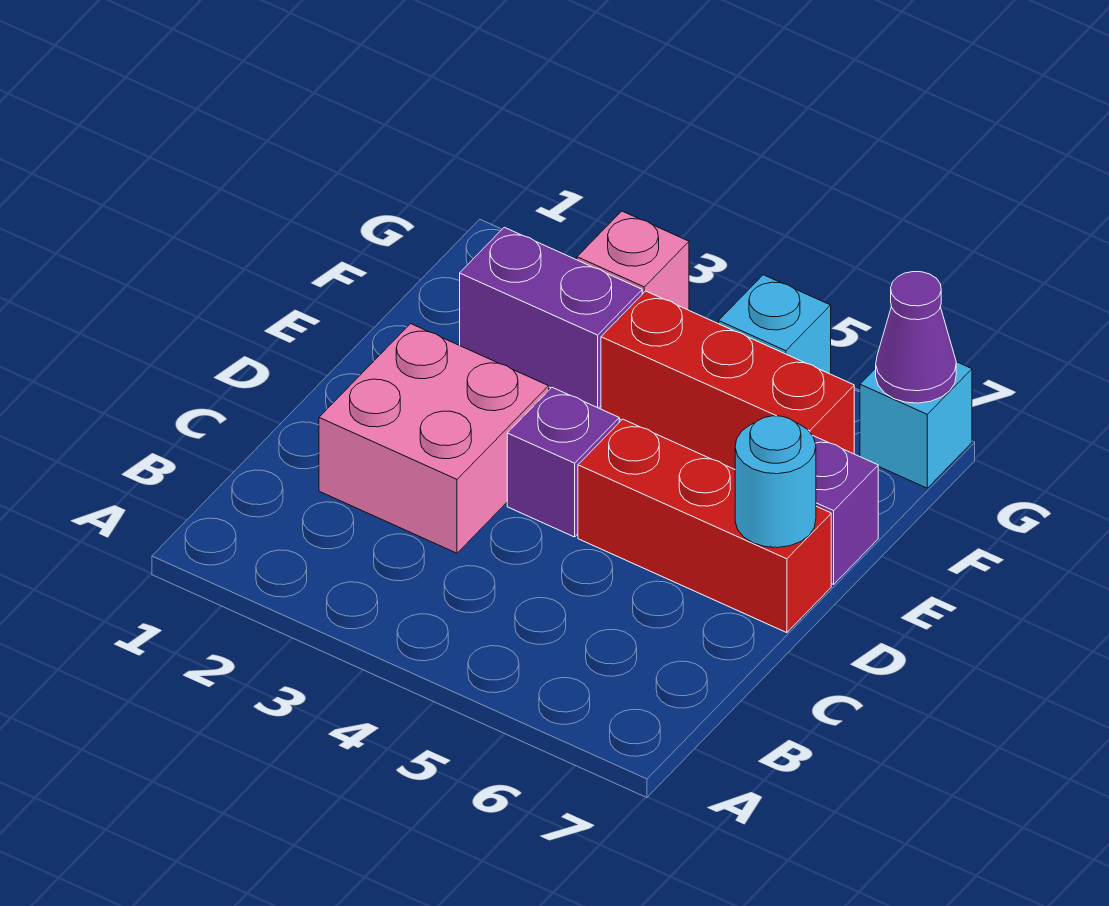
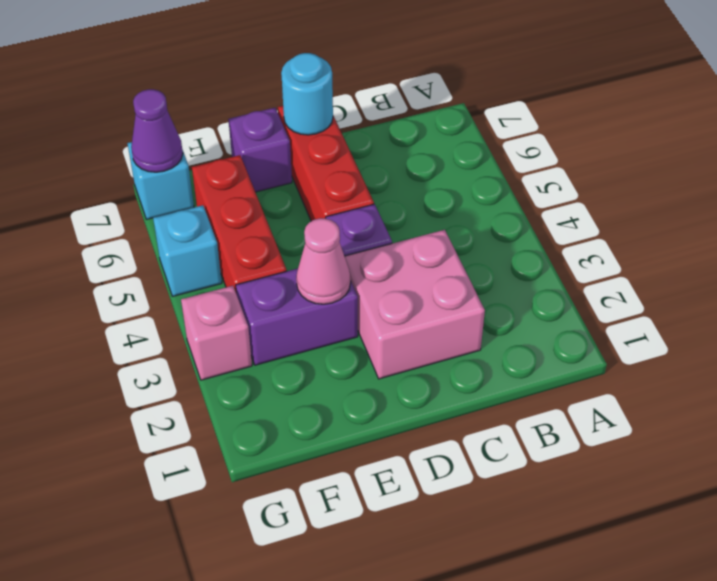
none -> pink cone E3 level 2
purple brick F2:F3 level 1 -> purple brick E3:F3 level 1

